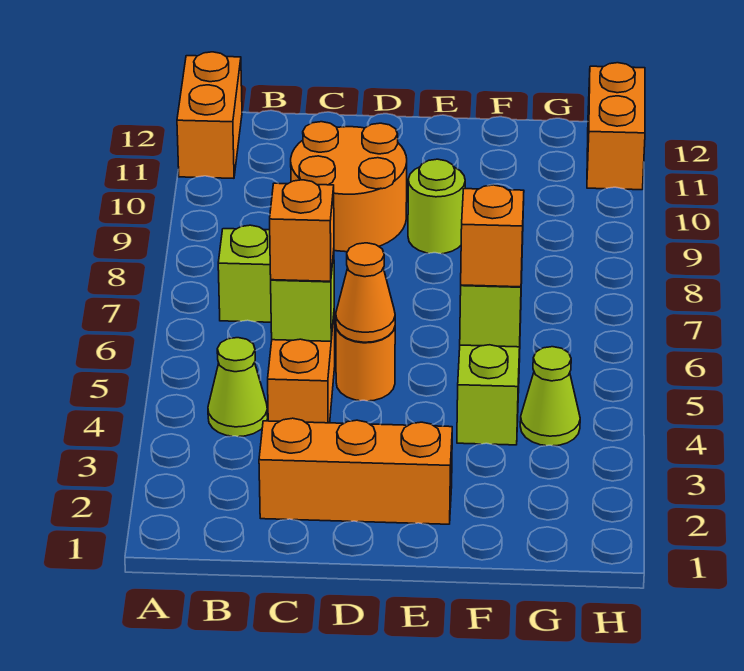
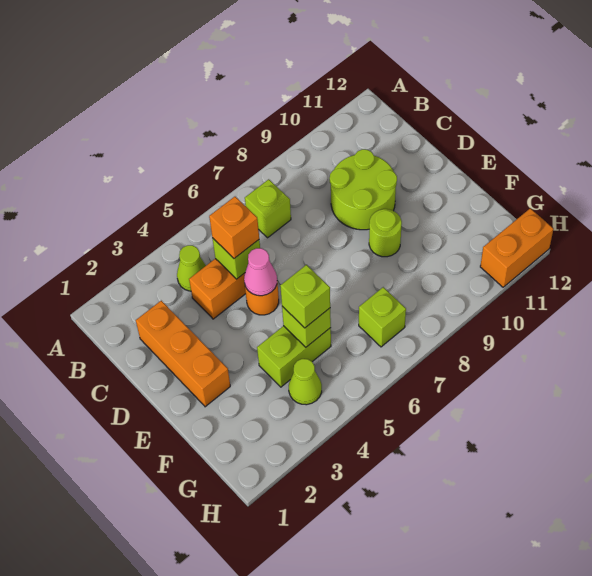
orange brick A11:A12 level 1 -> none
orange round brick C9:D10 level 1 -> lime round brick C9:D10 level 1
orange cone D5 level 2 -> pink cone D5 level 2
orange brick F5 level 3 -> lime brick F5 level 3
none -> lime brick G7 level 1

